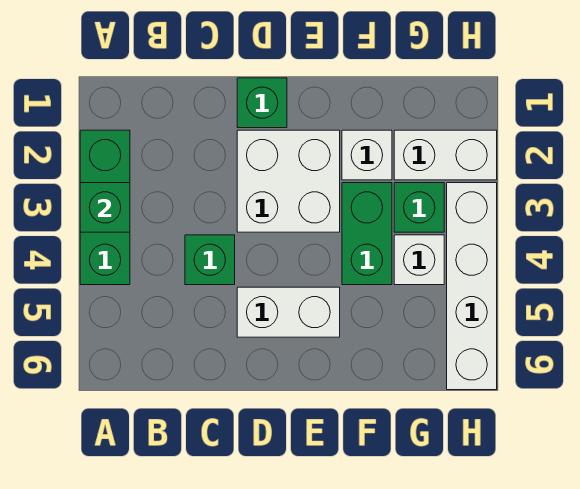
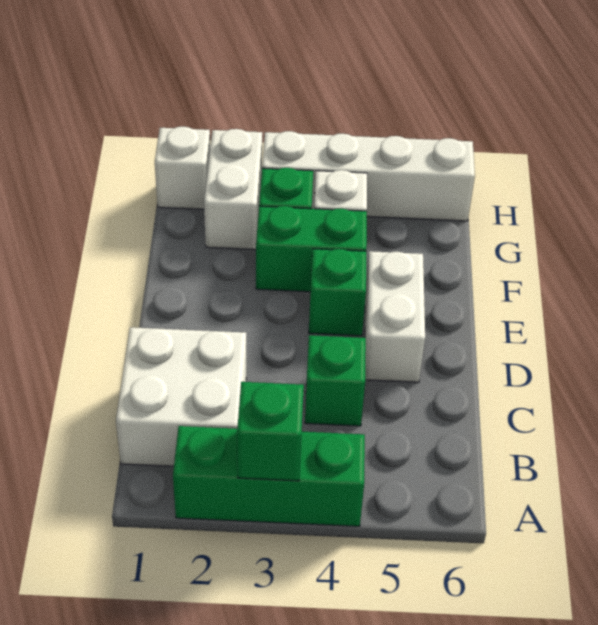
green brick D1 level 1 -> green brick E4 level 1
white brick D2:E3 level 1 -> white brick B1:C2 level 1
white brick F2 level 1 -> white brick H1 level 1

